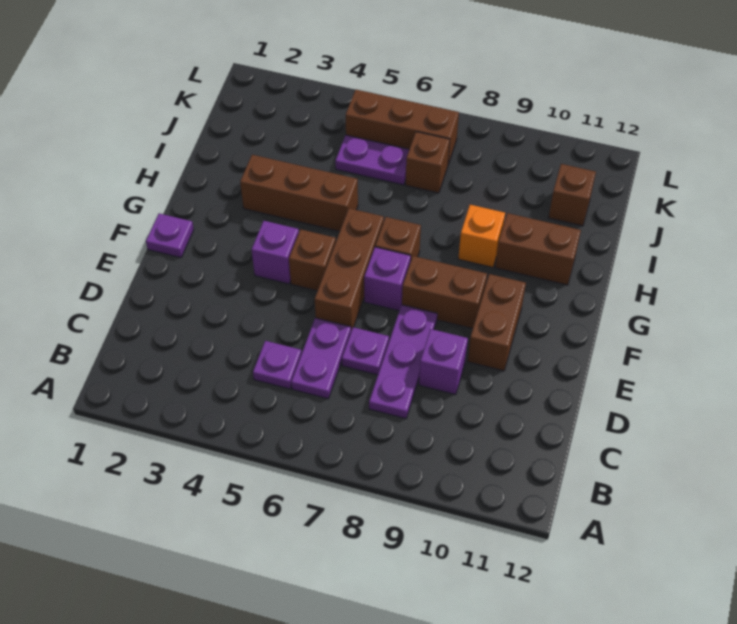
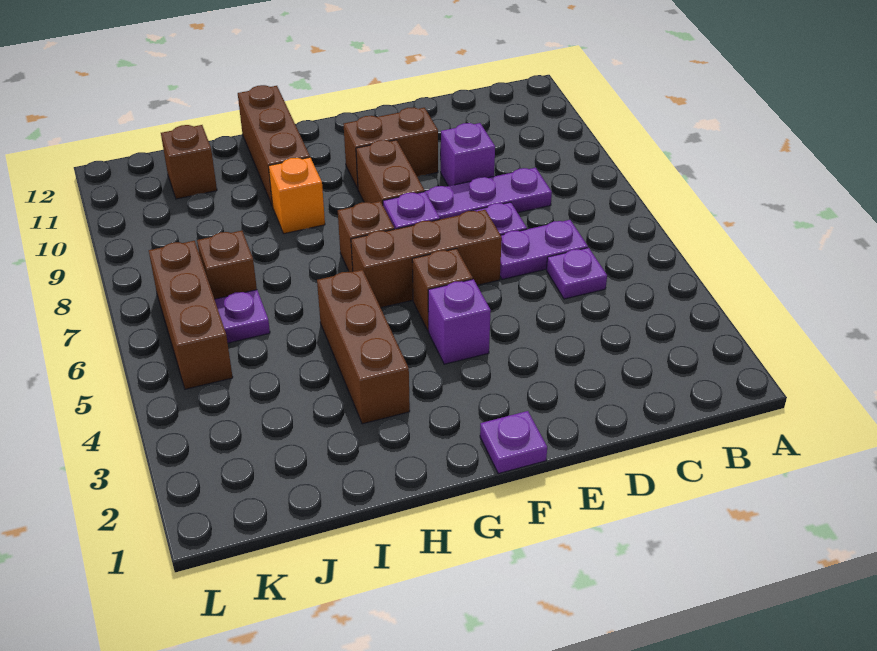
brown brick H10:H11 level 1 -> brown brick H10:H12 level 1
purple plate J5:J6 level 1 -> purple plate J6 level 1

